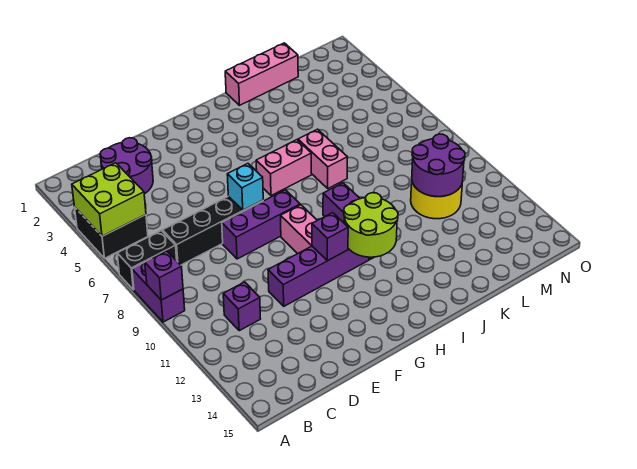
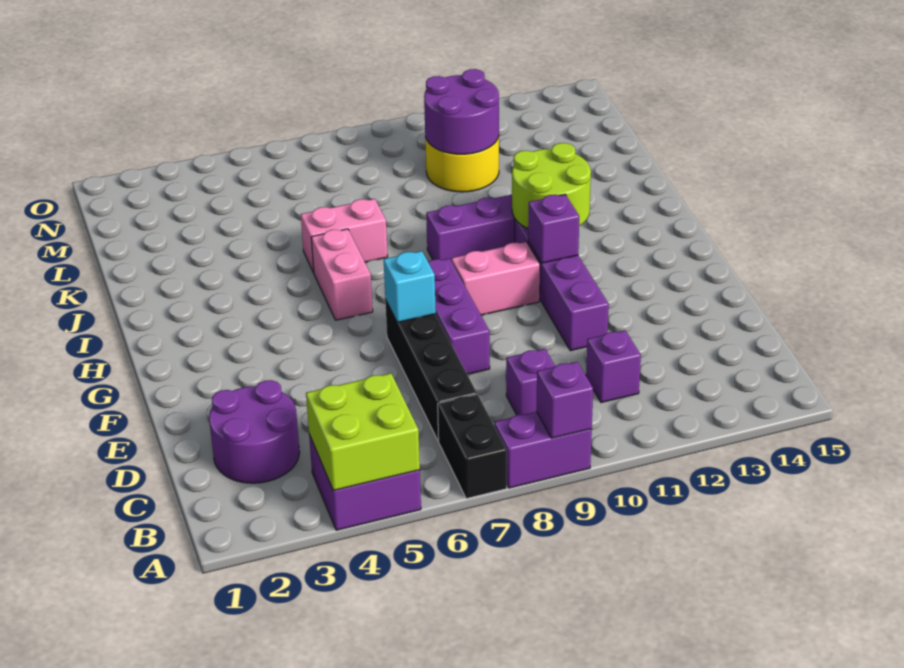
black brick A4:B5 level 1 -> purple brick A4:B5 level 1
none -> purple brick C9 level 1
pink brick J1:L1 level 1 -> none

